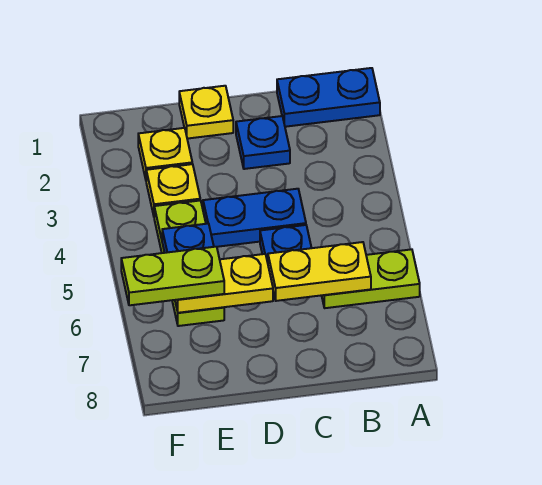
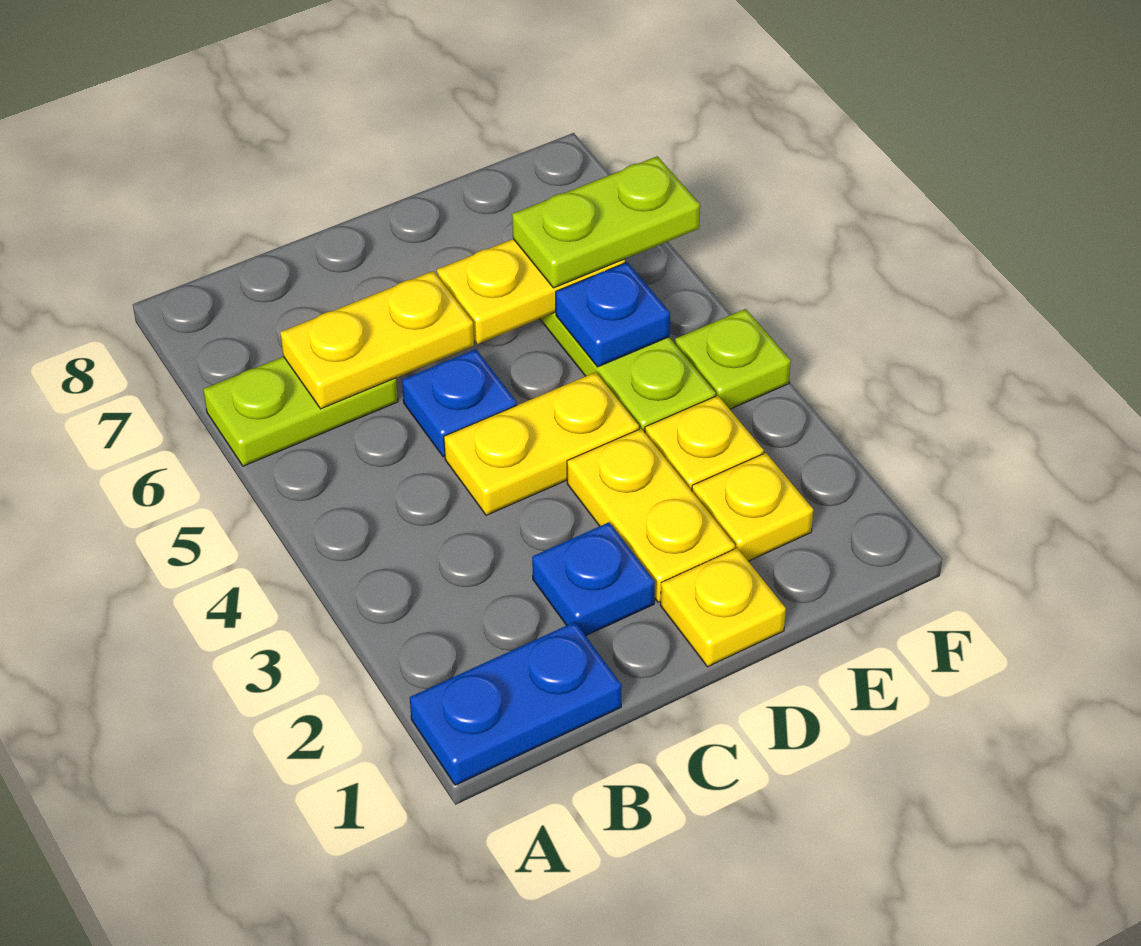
blue plate C4:D4 level 1 -> yellow plate C4:D4 level 1
none -> yellow plate D2:D3 level 1
none -> lime plate F4 level 1

